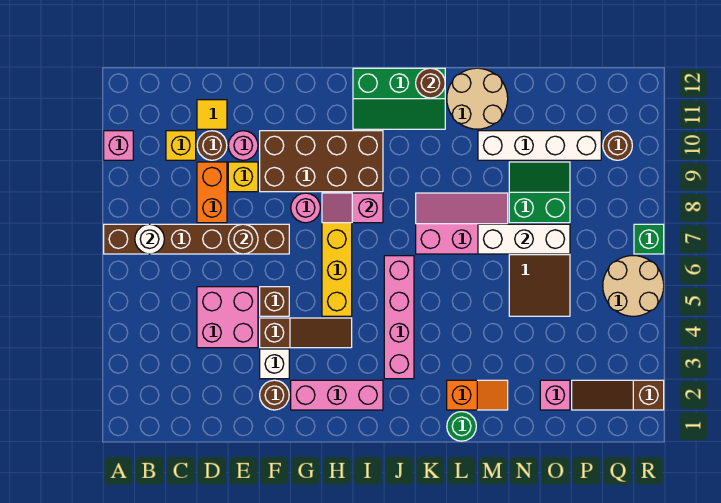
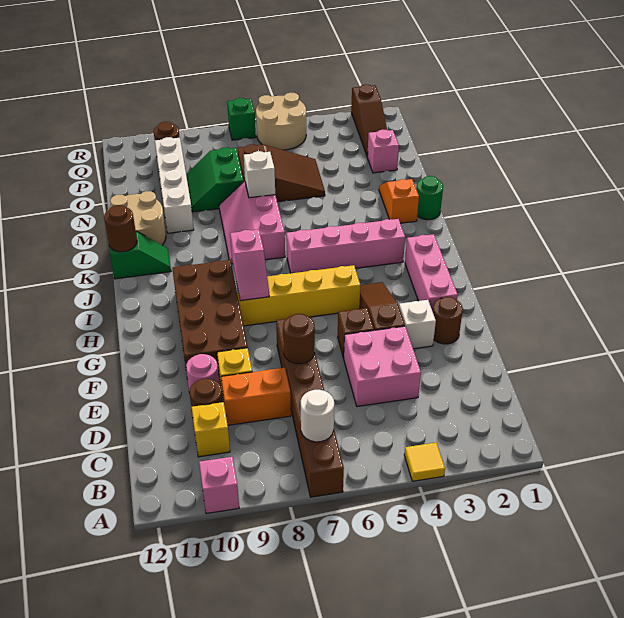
yellow tile D11 level 1 -> yellow tile A4 level 1
pink round brick G8 level 1 -> none
green slope I11:K12 level 1 top 12 -> green slope K11:K12 level 1 top 12
white brick M7:O7 level 2 -> white brick M7 level 2

